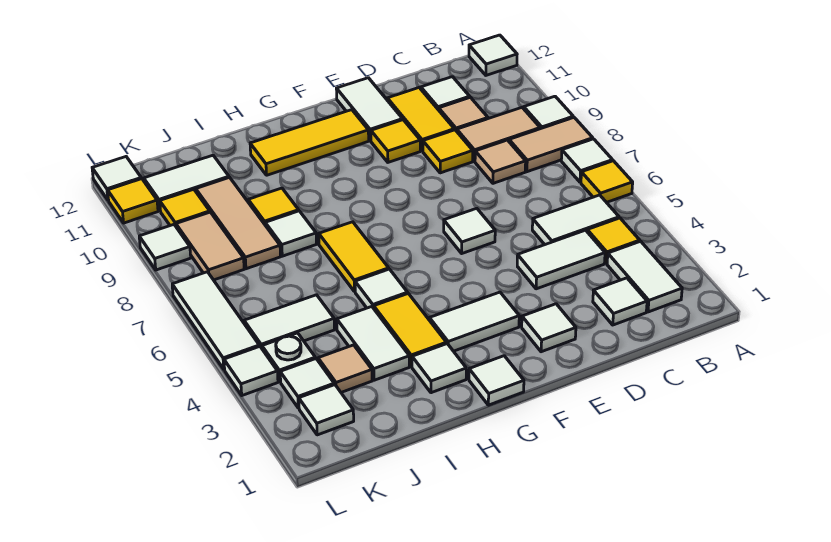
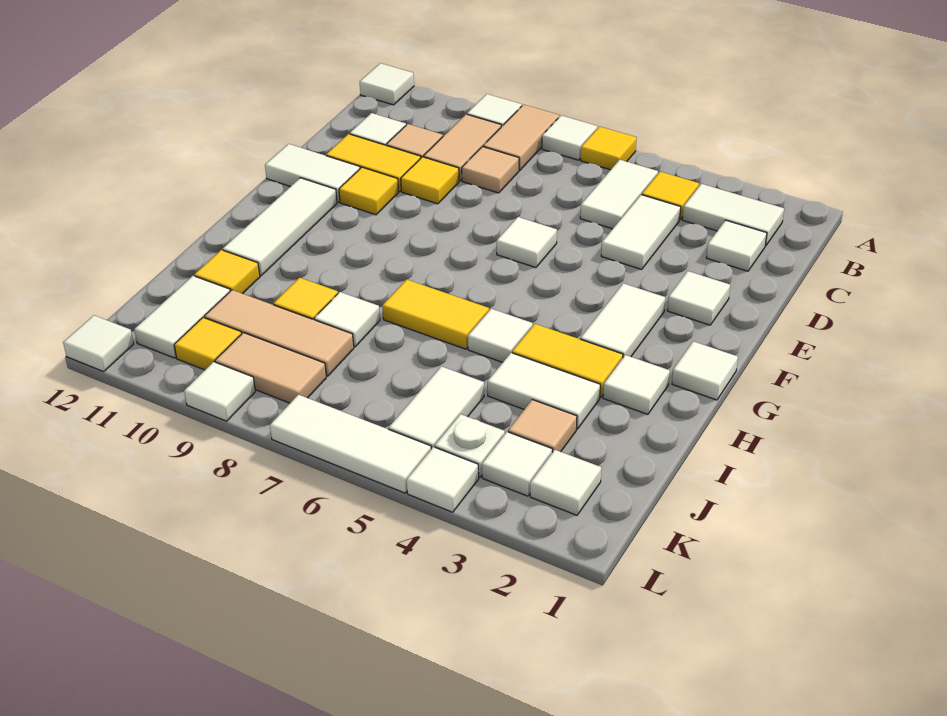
yellow tile F11:H11 level 1 -> white tile F11:H11 level 1
yellow tile L11 level 1 -> yellow tile I11 level 1

